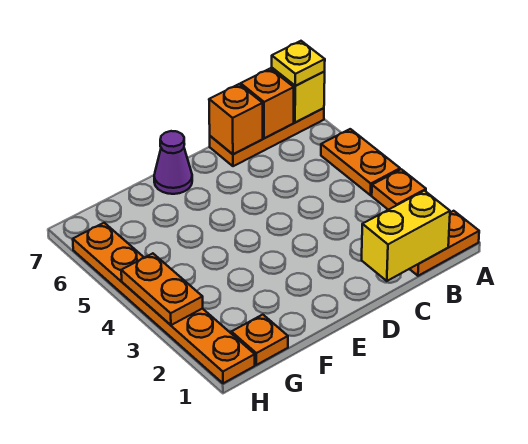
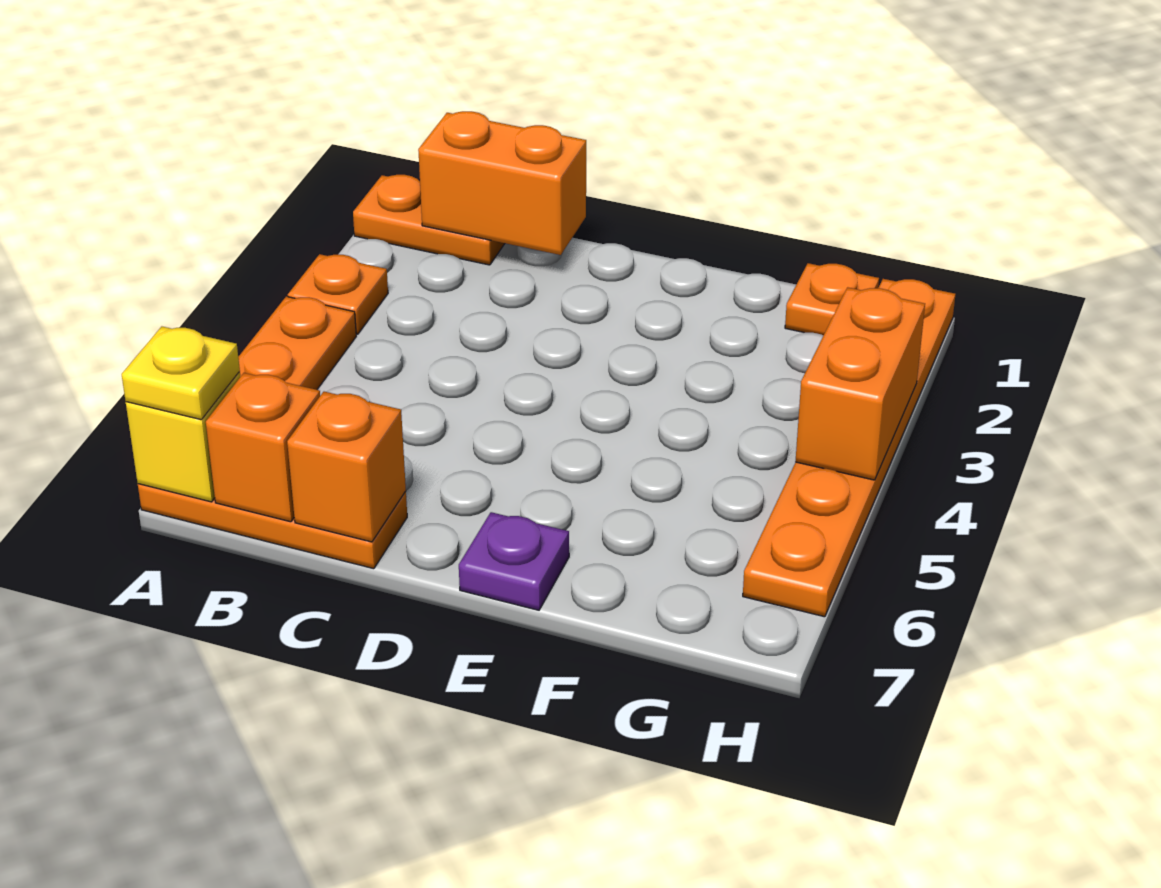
yellow brick B1:C1 level 2 -> orange brick B1:C1 level 2
purple cone E7 level 1 -> purple plate E7 level 1
orange plate H3:H4 level 2 -> orange brick H3:H4 level 2

